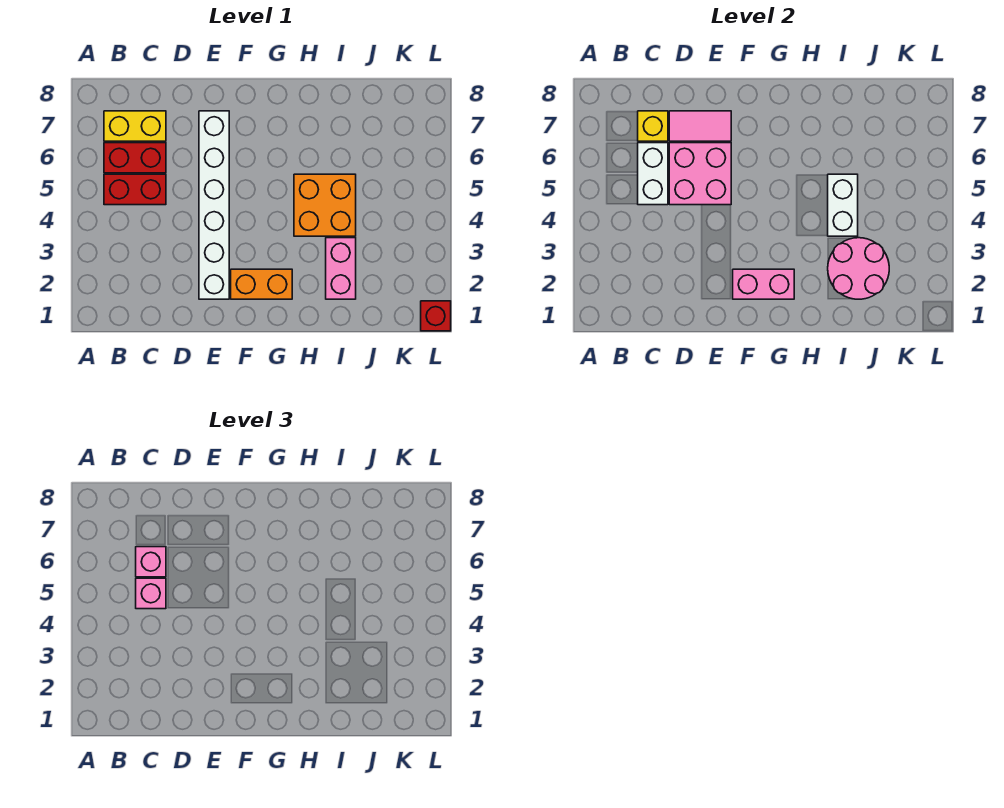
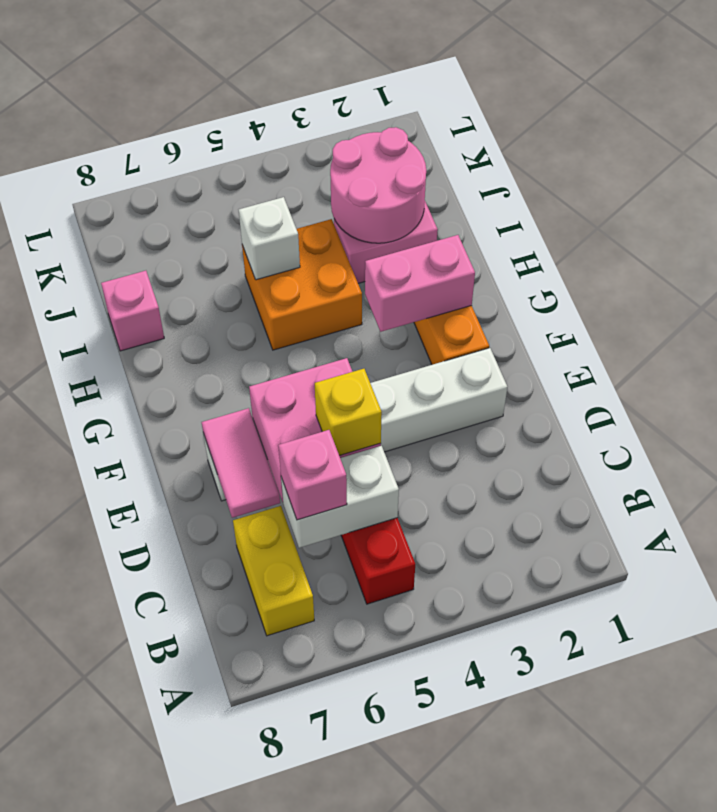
red brick B6:C6 level 1 -> none
pink brick C5 level 3 -> pink brick I8 level 1
yellow brick C7 level 2 -> yellow brick D5 level 3
pink brick F2:G2 level 2 -> pink brick G2:G3 level 2
white brick I4:I5 level 2 -> white brick I5 level 2
red brick L1 level 1 -> none

